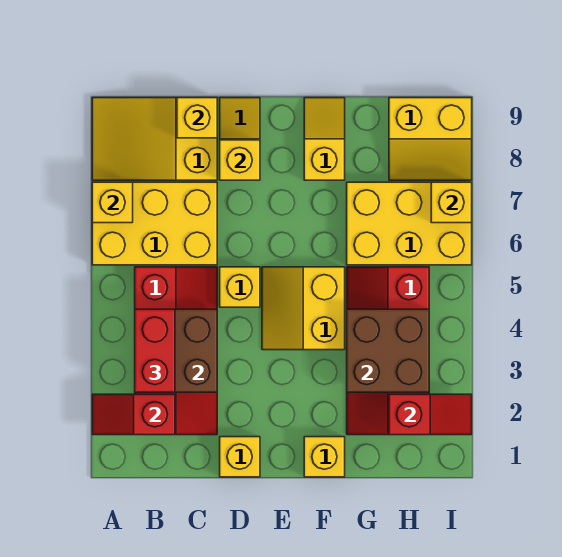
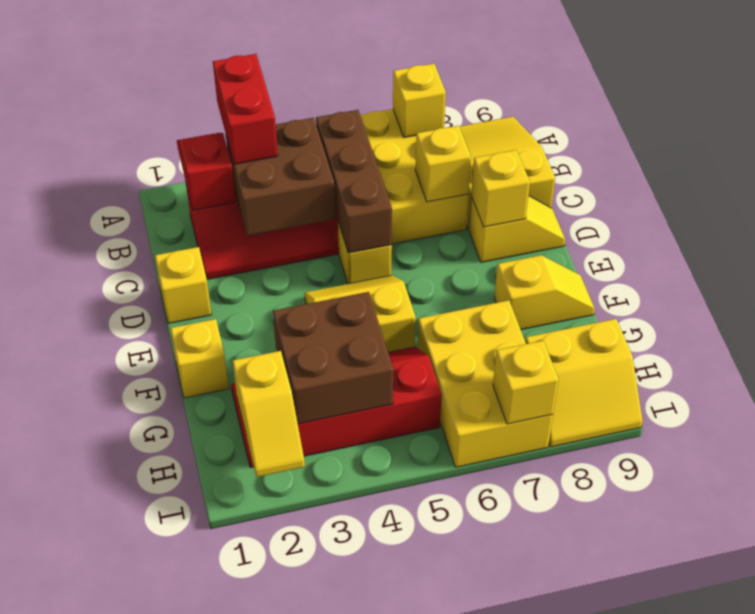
red brick B3:B4 level 3 -> red brick A3:B3 level 3
none -> brown brick B5:D5 level 2
yellow brick C9 level 2 -> yellow brick C7 level 2
red slope H2:I2 level 2 top H -> yellow slope H2:I2 level 2 top H
yellow slope H8:I9 level 1 top 9 -> yellow slope H8:I9 level 1 top H

